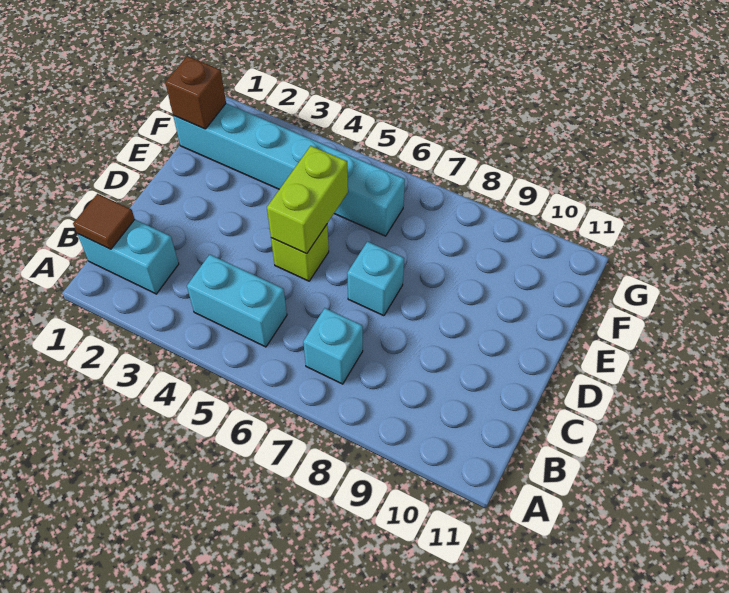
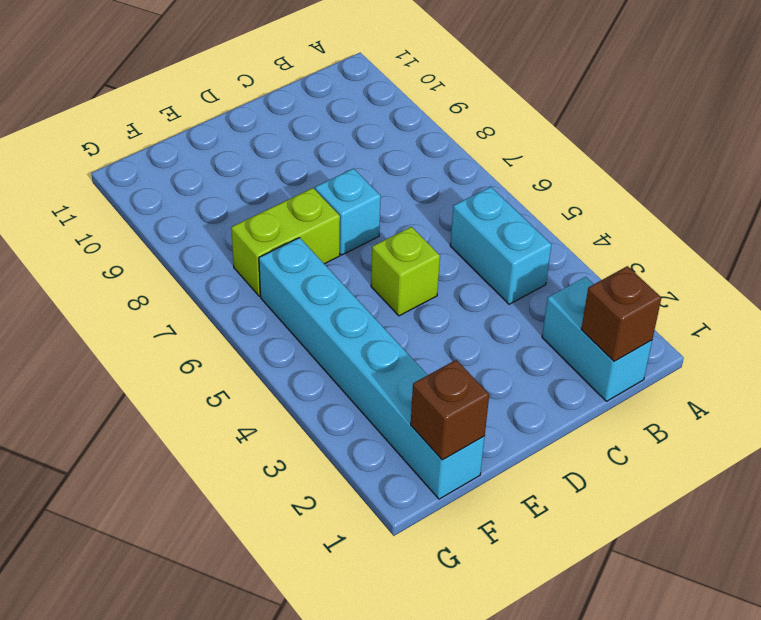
brown tile B1 level 2 -> brown brick B1 level 2
cyan brick B7 level 1 -> none
lime brick D5:E5 level 2 -> lime brick E7:F7 level 1

